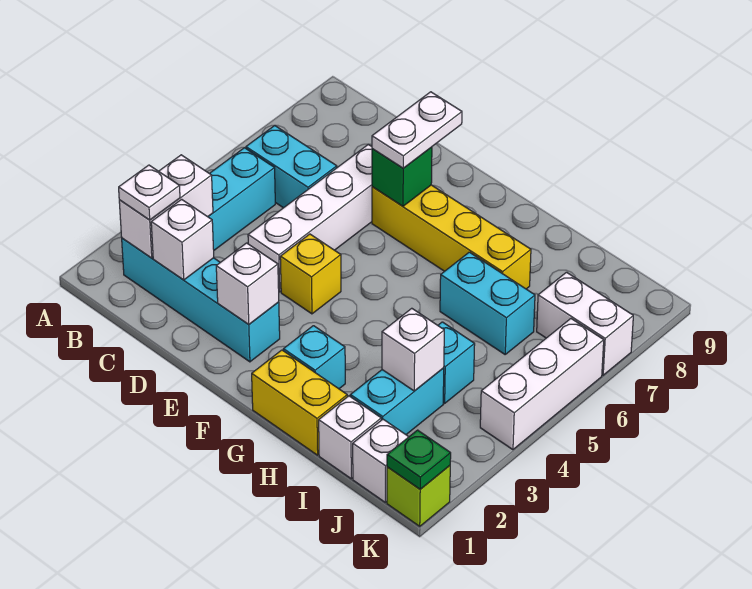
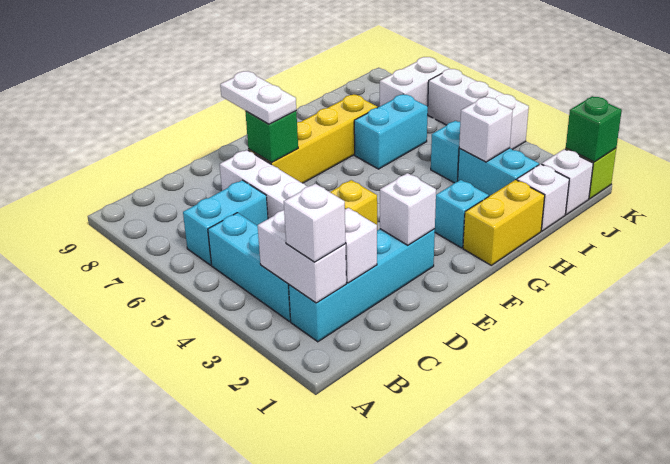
white plate B2 level 3 -> white brick B2 level 3
green plate K1 level 2 -> green brick K1 level 2

